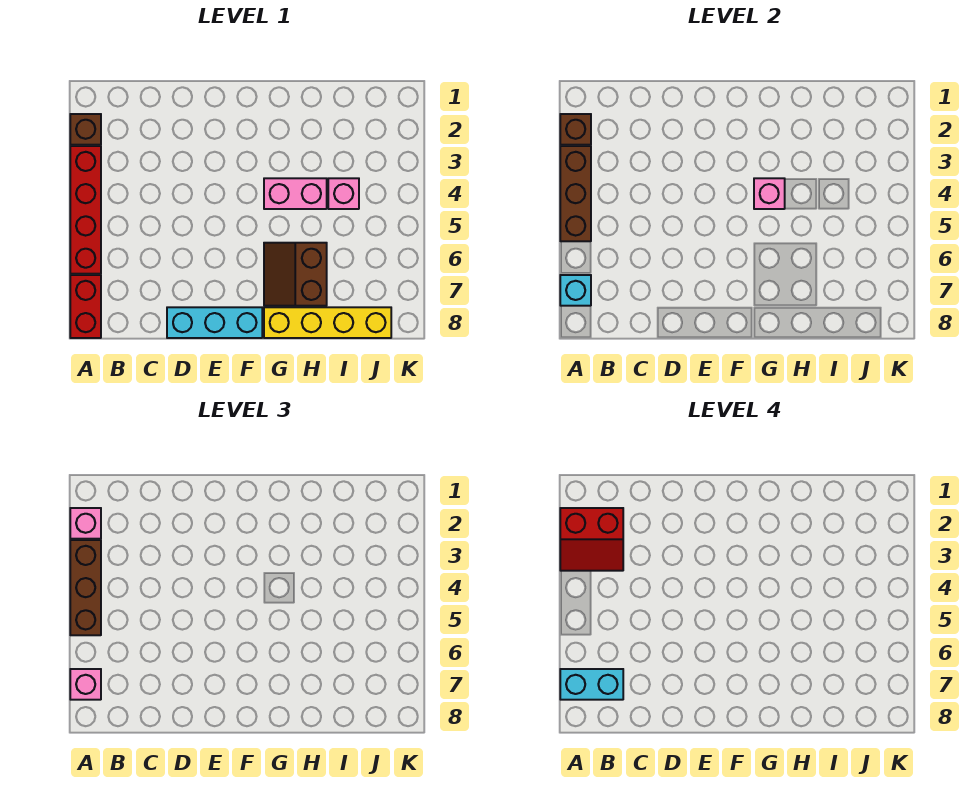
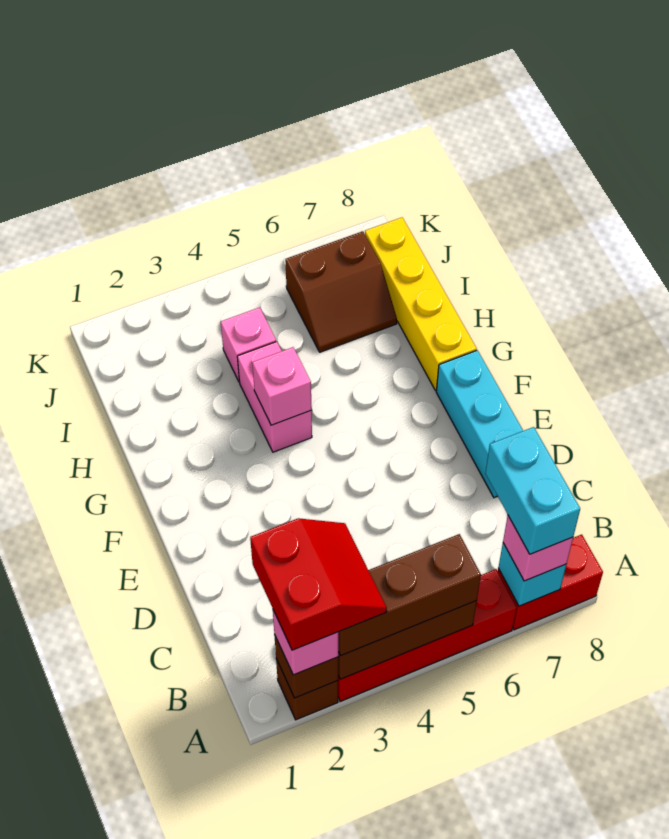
brown slope G6:H7 level 1 top H -> brown slope I6:J7 level 1 top J

